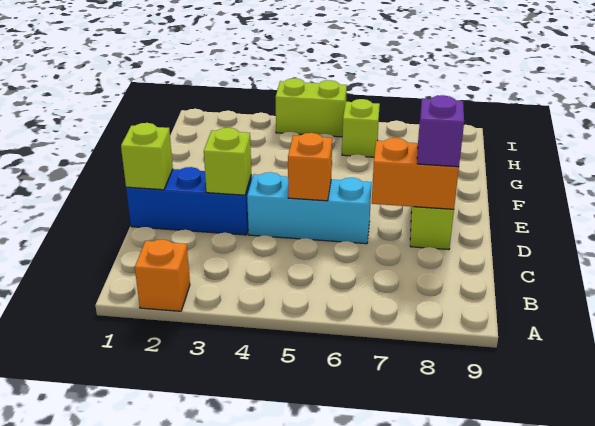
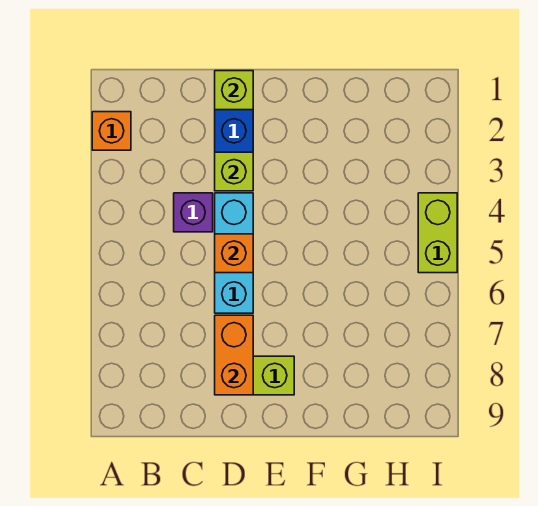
purple brick D8 level 3 -> purple brick C4 level 1
lime brick H6 level 1 -> none

